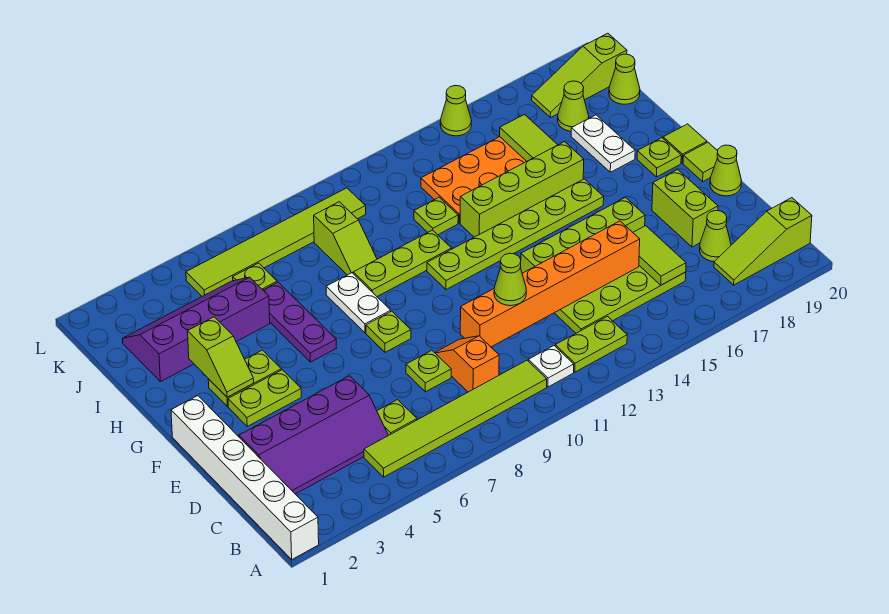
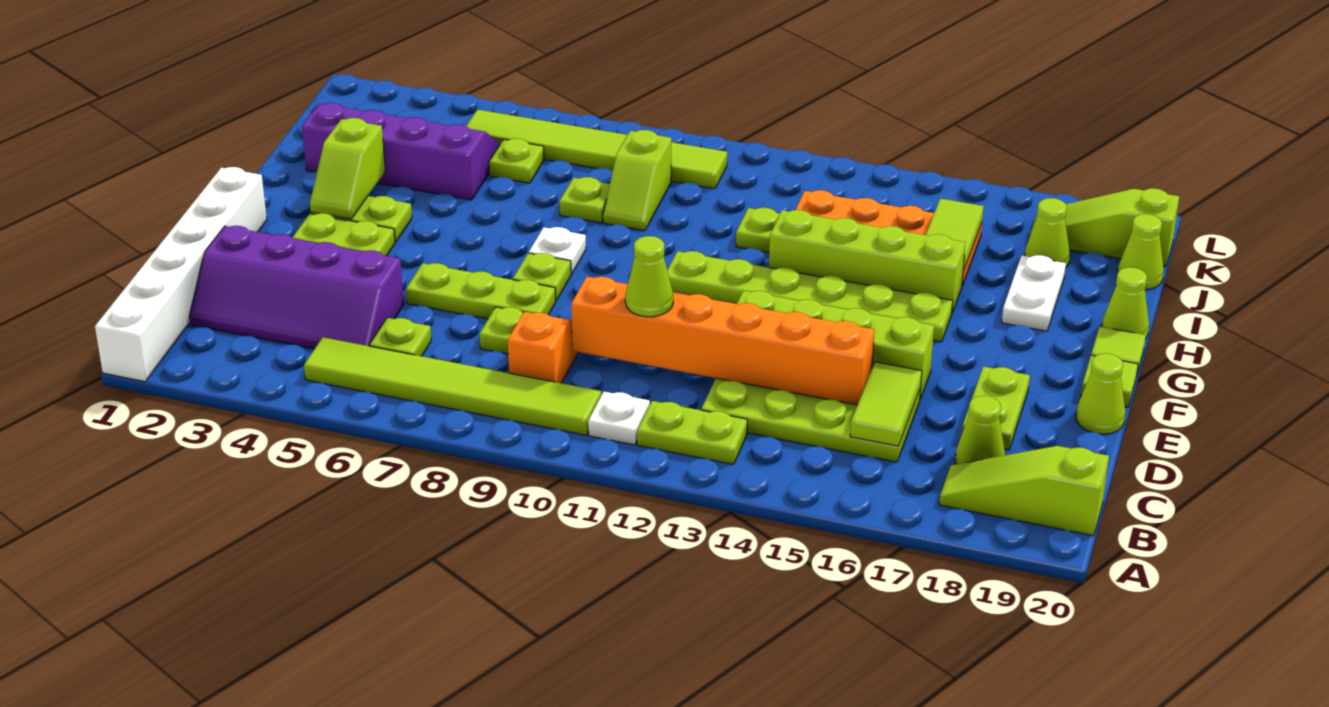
lime brick D18:E18 level 1 -> lime plate D18:E18 level 1
purple plate G6:I6 level 1 -> none
white plate G8:H8 level 1 -> white plate G8 level 1
lime plate G19 level 1 -> lime plate I8 level 1
lime plate H9:H11 level 1 -> lime plate E6:E8 level 1
lime cone L15 level 1 -> lime cone H20 level 1

